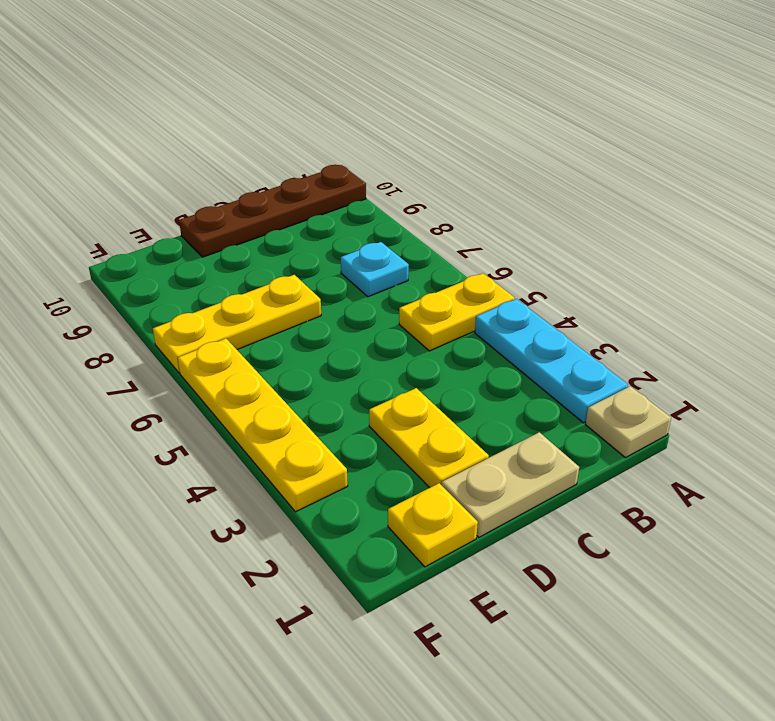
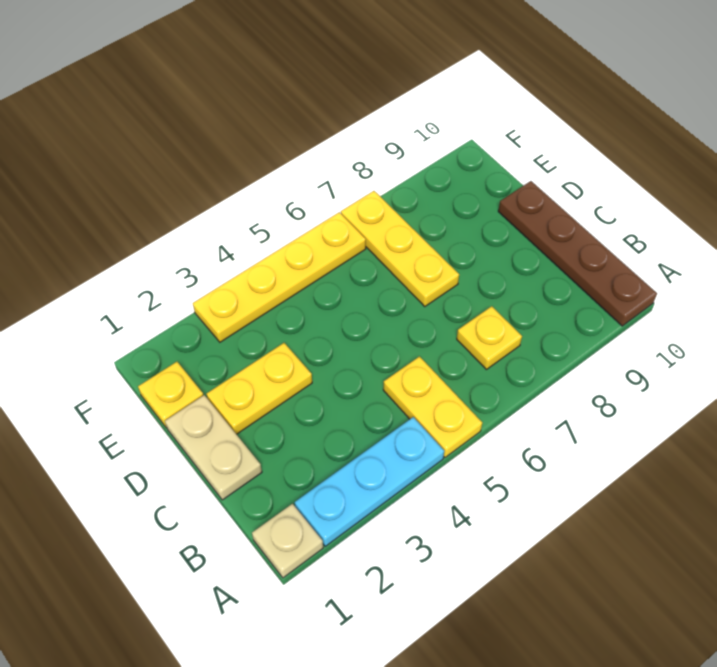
cyan plate B7 level 1 -> yellow plate B7 level 1

